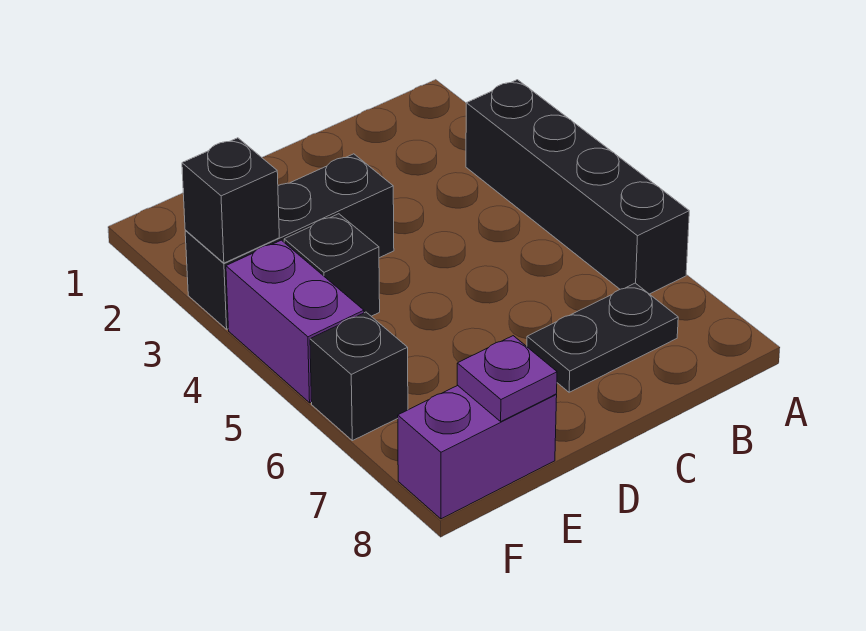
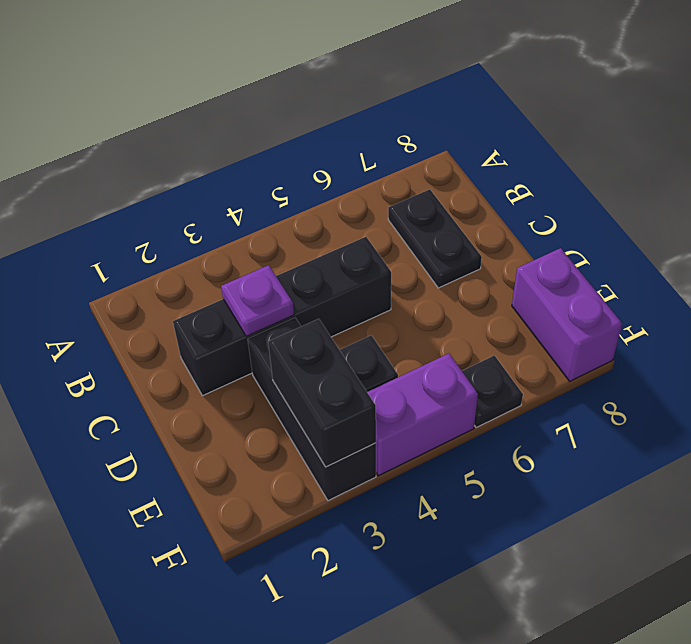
black brick A3:A6 level 1 -> black brick C2:C5 level 1
purple plate E8 level 2 -> purple plate C3 level 2
black brick F3 level 2 -> black brick E3:F3 level 2
black brick F6 level 1 -> black plate F6 level 1

